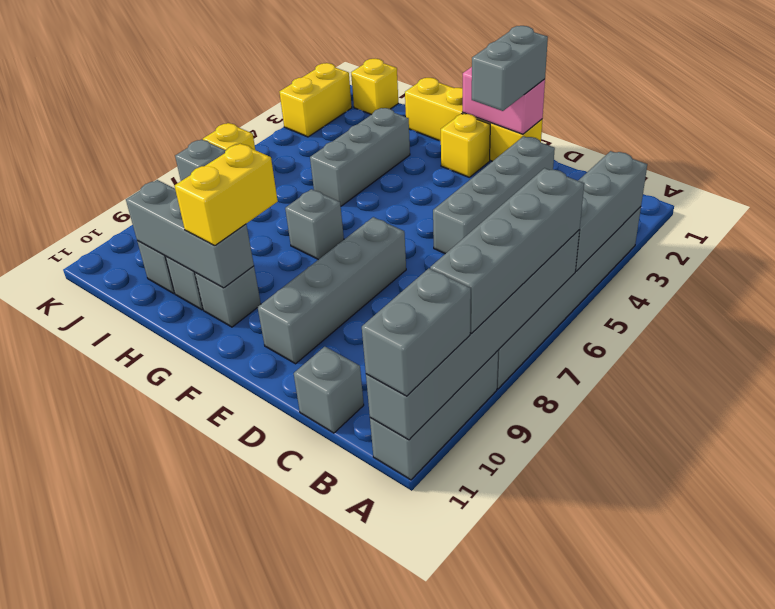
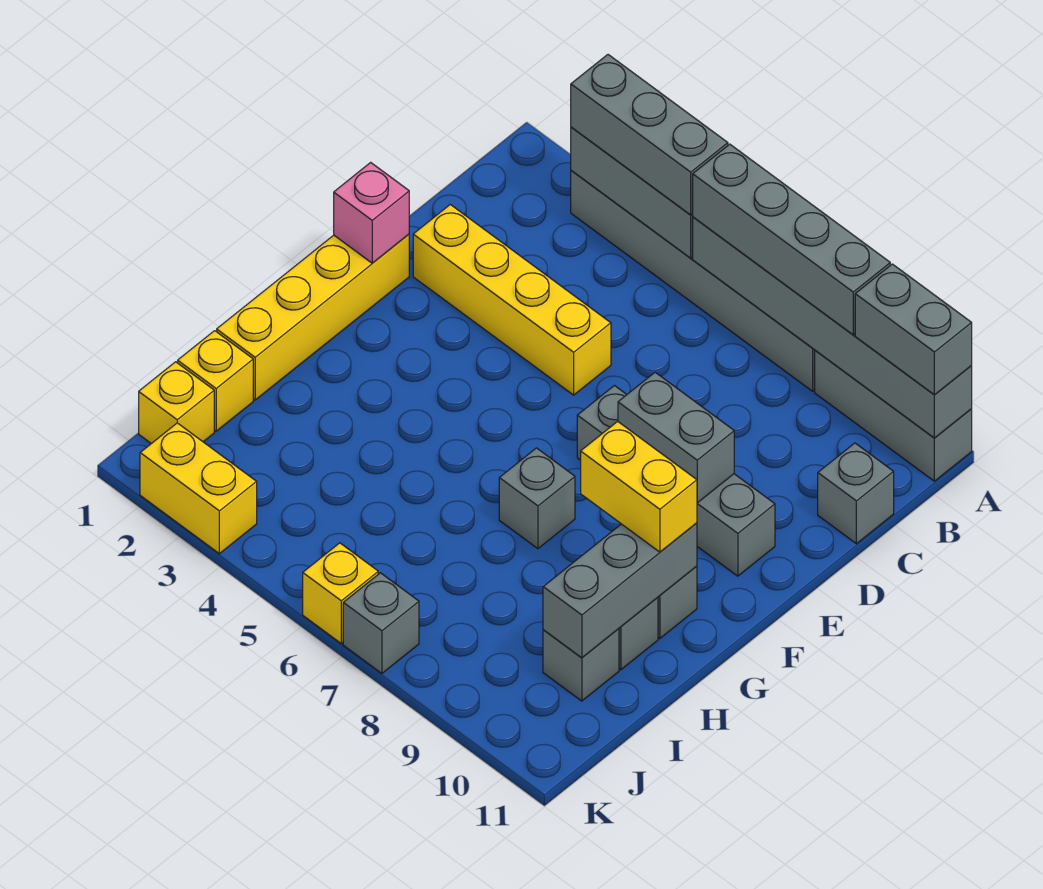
grey brick D2:D5 level 1 -> yellow brick D2:D5 level 1
pink brick E1:F1 level 2 -> pink brick E1 level 2
grey brick E1:E2 level 3 -> grey brick E8:E9 level 2
yellow brick F2 level 1 -> yellow brick I1 level 1
grey brick H3:H5 level 1 -> grey brick A3:A5 level 3

